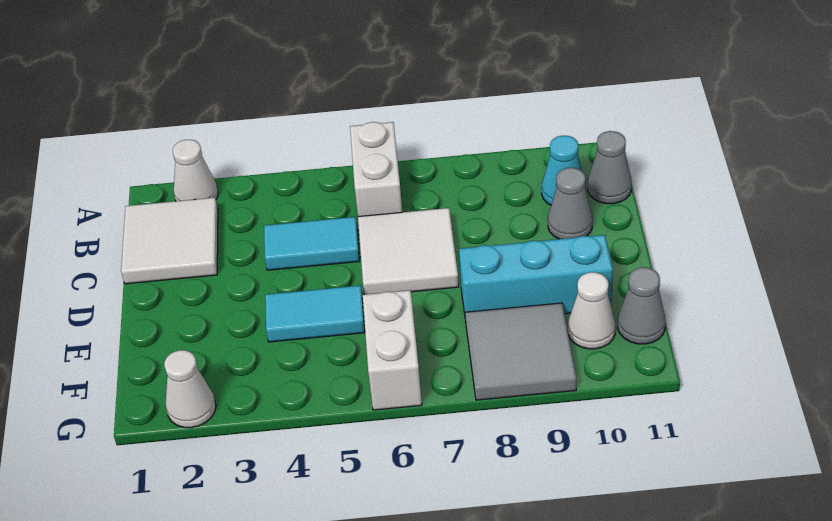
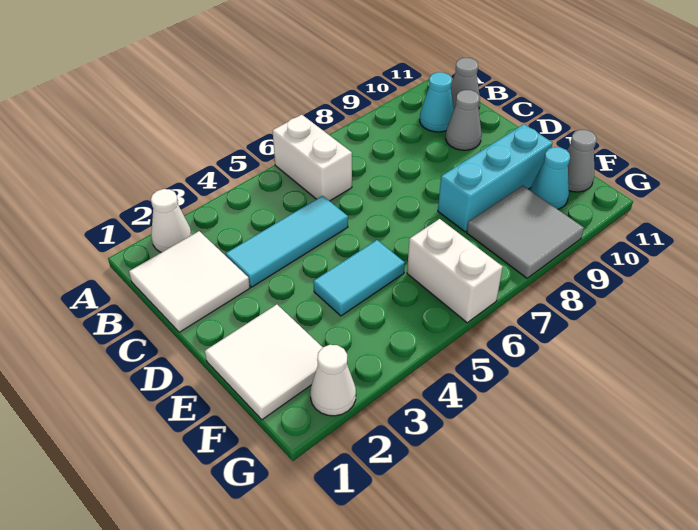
cyan tile C4:C5 level 1 -> cyan tile C3:C5 level 1
white tile C6:D7 level 1 -> white tile E1:F2 level 1
white cone F10 level 1 -> cyan cone F10 level 1

